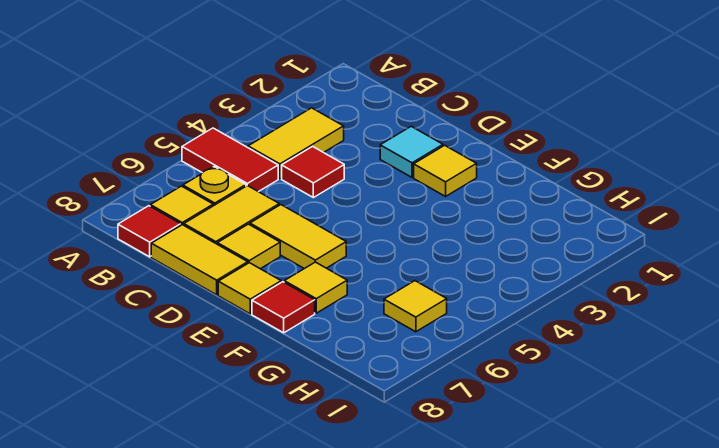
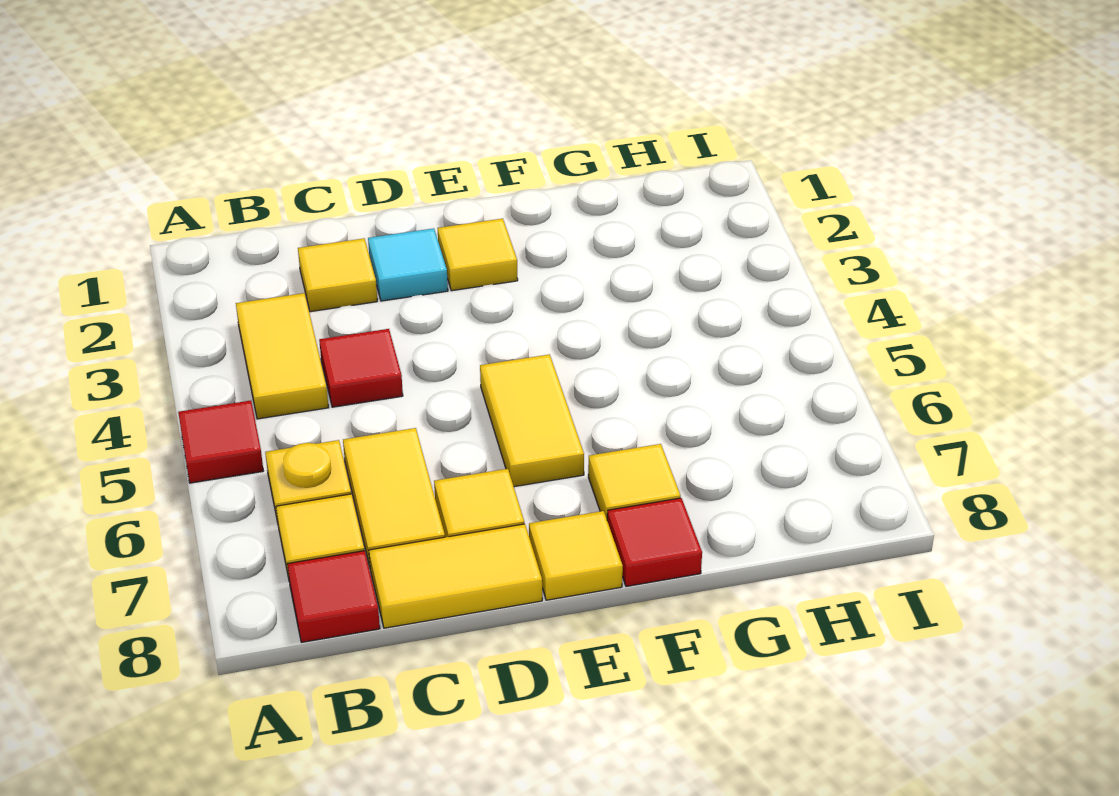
red tile A5:B5 level 1 -> red tile A5 level 1
yellow tile D6:E6 level 1 -> yellow tile E5:E6 level 1
yellow tile H6 level 1 -> yellow tile C2 level 1

